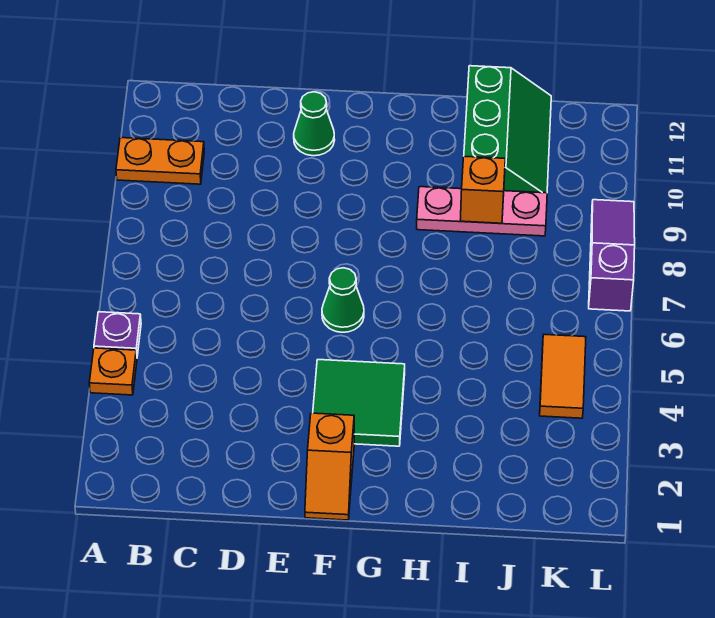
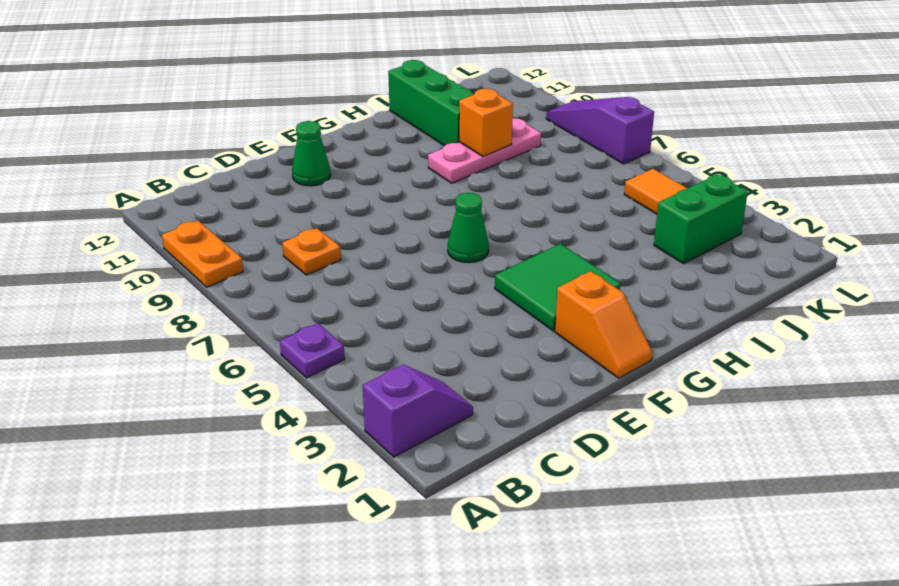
none -> purple slope A2:B2 level 1 top A
orange plate A4 level 1 -> orange plate C8 level 1
orange plate A10:B10 level 1 -> orange plate A9:A10 level 1
none -> green brick J3:K3 level 1

